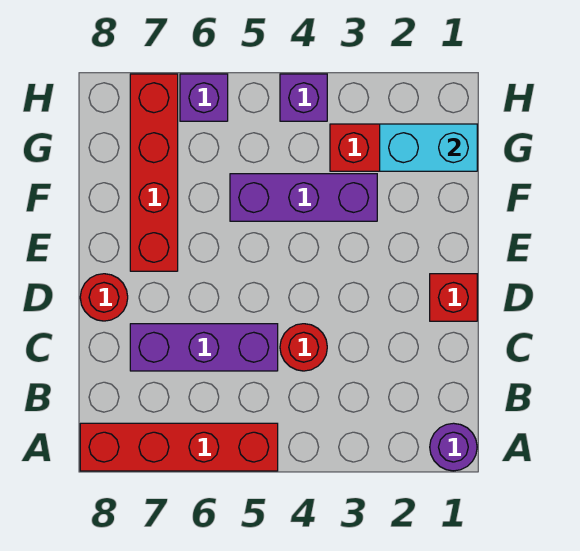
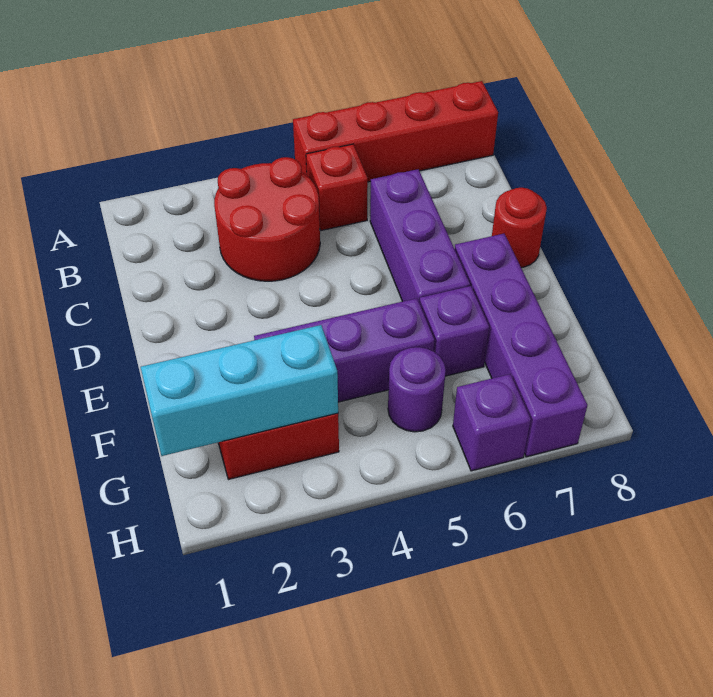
purple round brick A1 level 1 -> purple round brick G5 level 1
red round brick C4 level 1 -> red round brick B3:C4 level 1
purple brick C5:C7 level 1 -> purple brick C6:E6 level 1
red brick D1 level 1 -> red brick B5 level 1
red brick E7:H7 level 1 -> purple brick E7:H7 level 1
cyan brick G1:G2 level 2 -> cyan brick G1:G3 level 2
purple brick H4 level 1 -> purple brick F6 level 1

